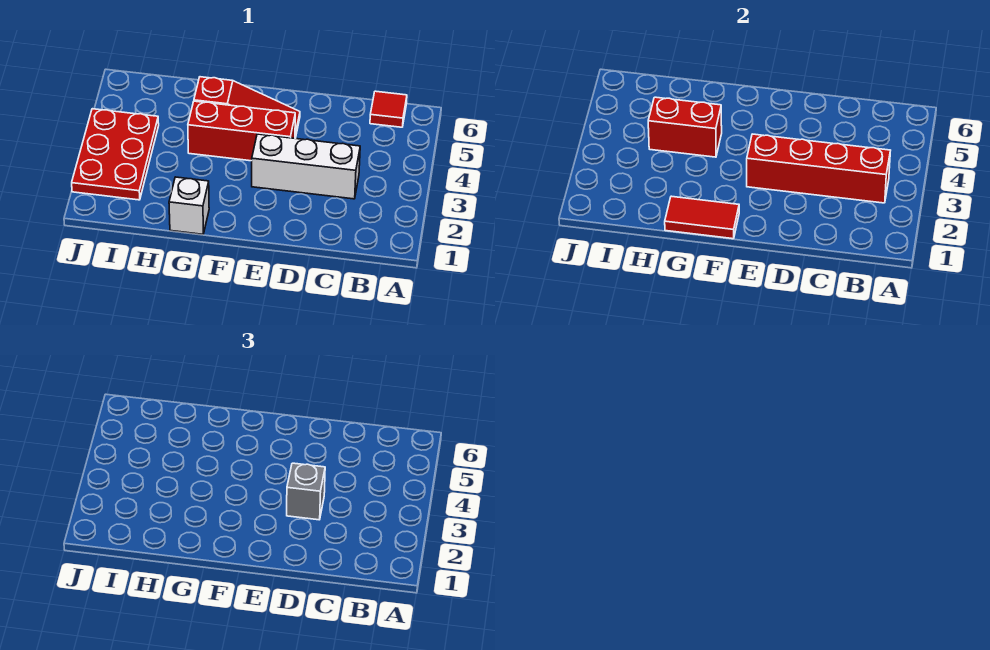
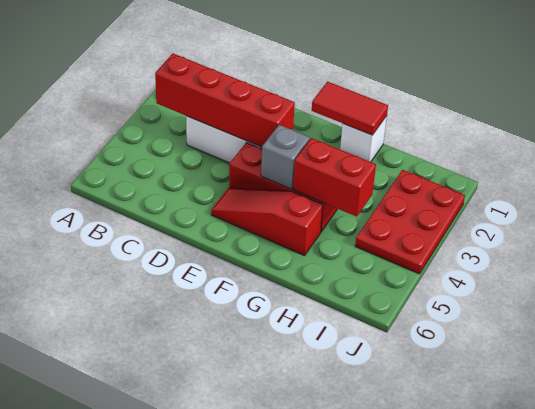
red tile B6 level 1 -> none
grey brick D3 level 3 -> grey brick F4 level 2

